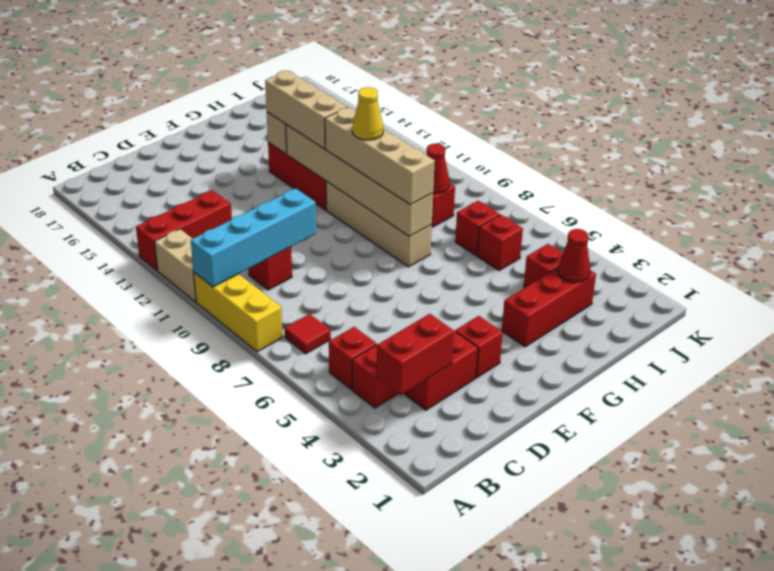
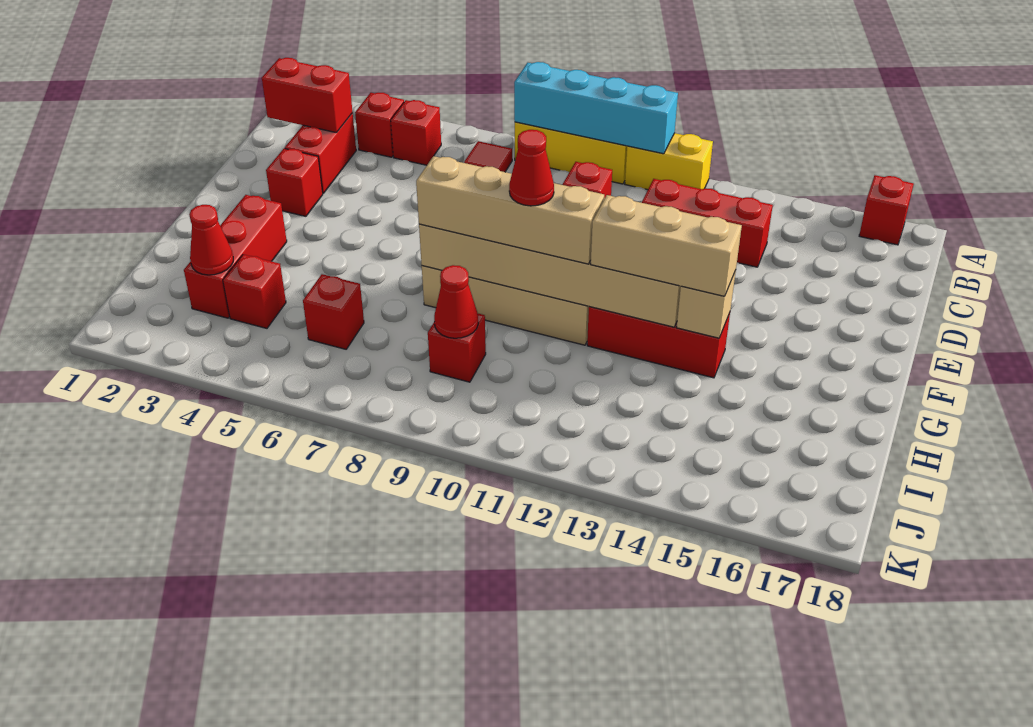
cyan brick A10:D10 level 2 -> cyan brick A8:A11 level 2
tan brick A11:A12 level 1 -> yellow brick A11:A12 level 1
red brick A13:C13 level 1 -> red brick C12:C14 level 1
red brick B3:C3 level 2 -> red brick C2:C3 level 2
yellow cone G10 level 4 -> red cone G10 level 4
red brick I7 level 1 -> red brick A17 level 1

